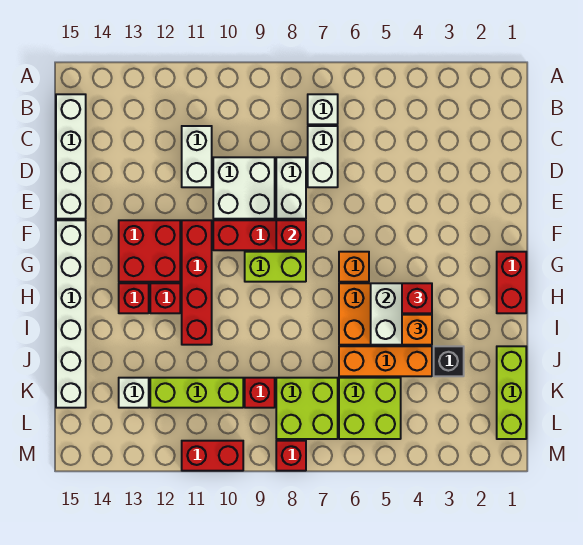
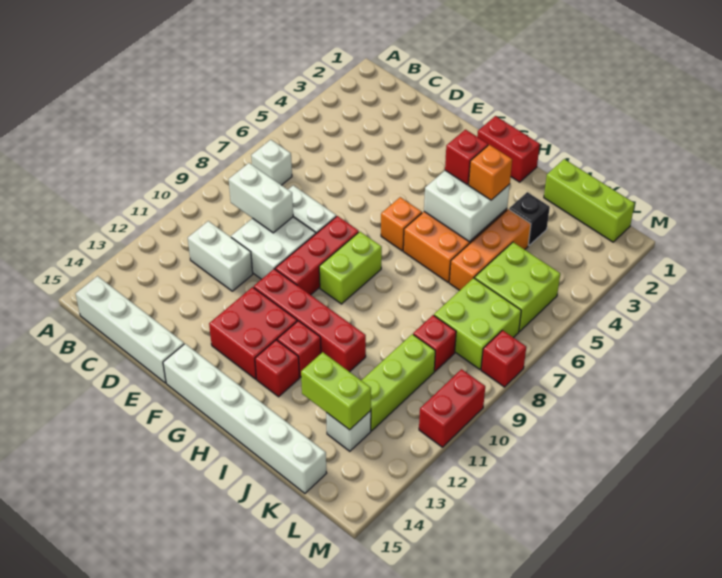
white brick C7:D7 level 1 -> white brick C9:D9 level 2
red brick F8 level 2 -> none
none -> lime brick J13:K13 level 2

